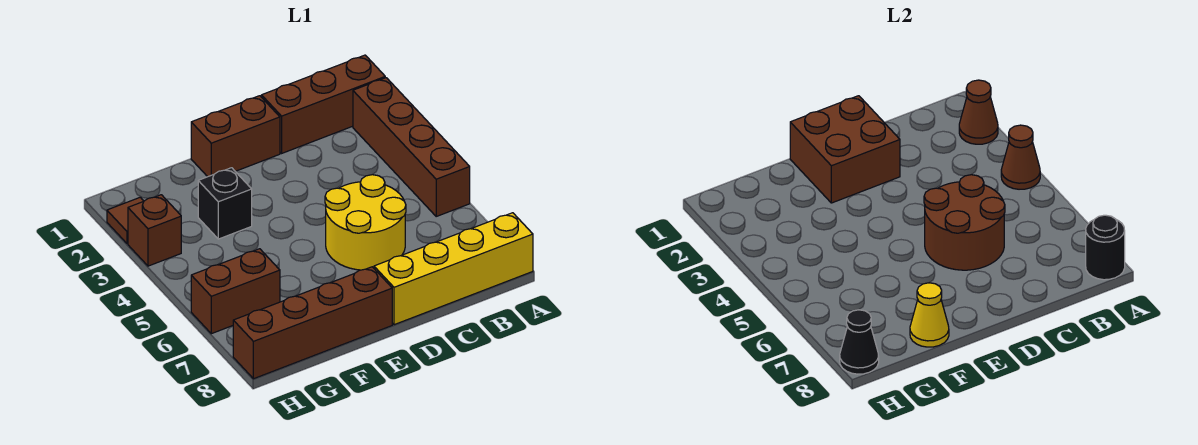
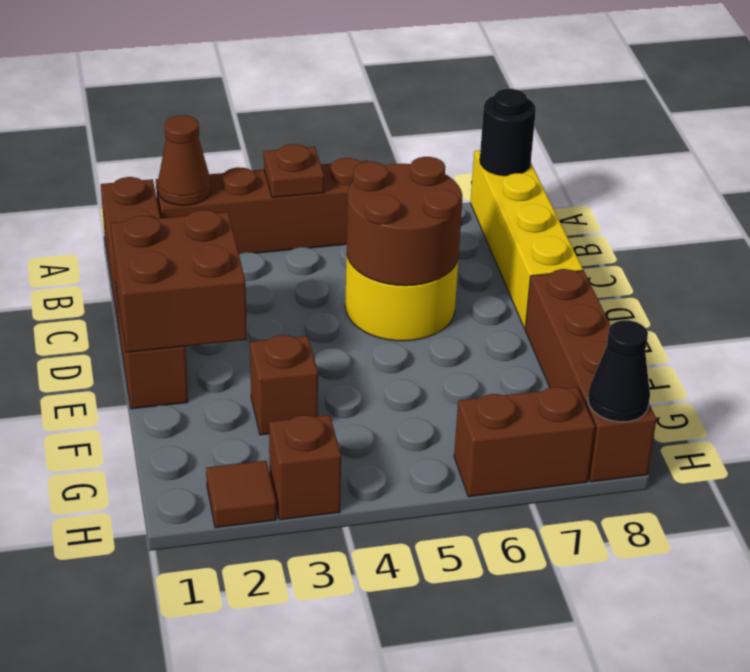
brown cone A4 level 2 -> brown plate A4 level 2
black brick F3 level 1 -> brown brick F3 level 1
yellow cone F8 level 2 -> none
brown brick G6:H6 level 1 -> brown brick H6:H7 level 1

